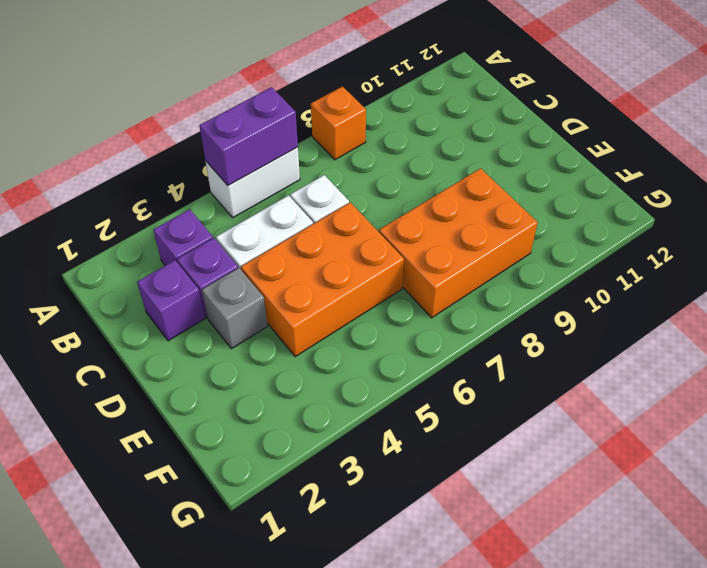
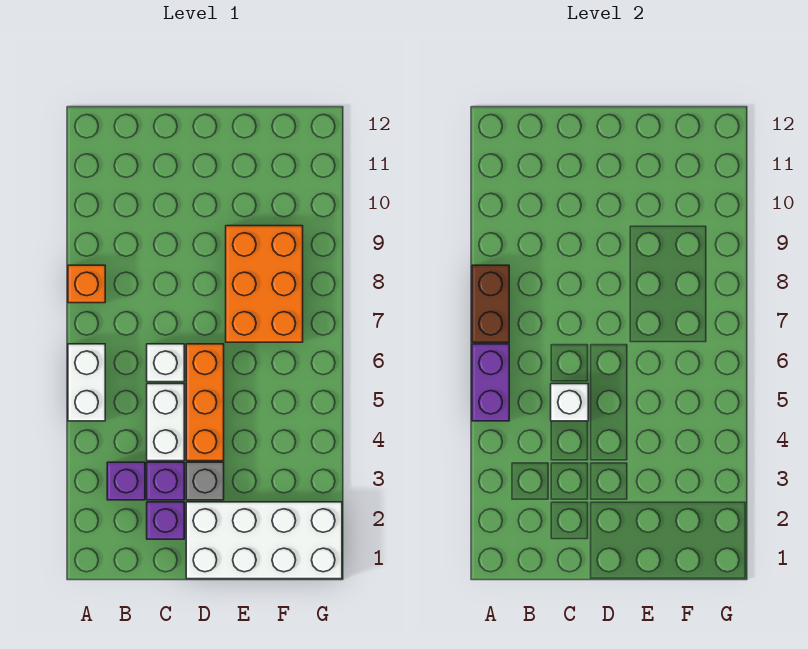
none -> brown brick A7:A8 level 2
none -> white brick C5 level 2
none -> white brick D1:G2 level 1
orange brick D4:E6 level 1 -> orange brick D4:D6 level 1

